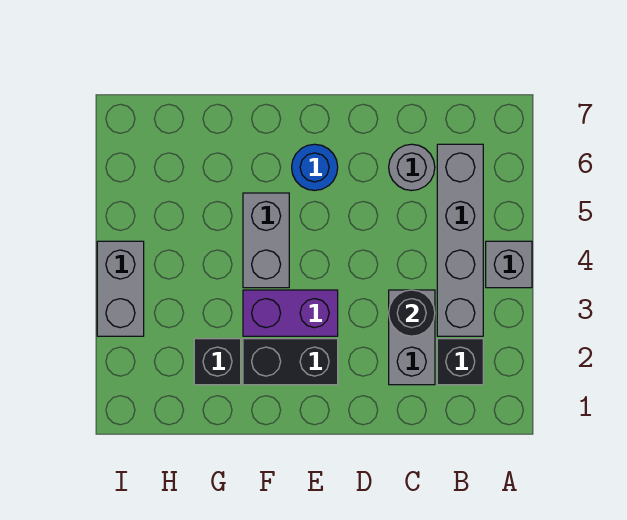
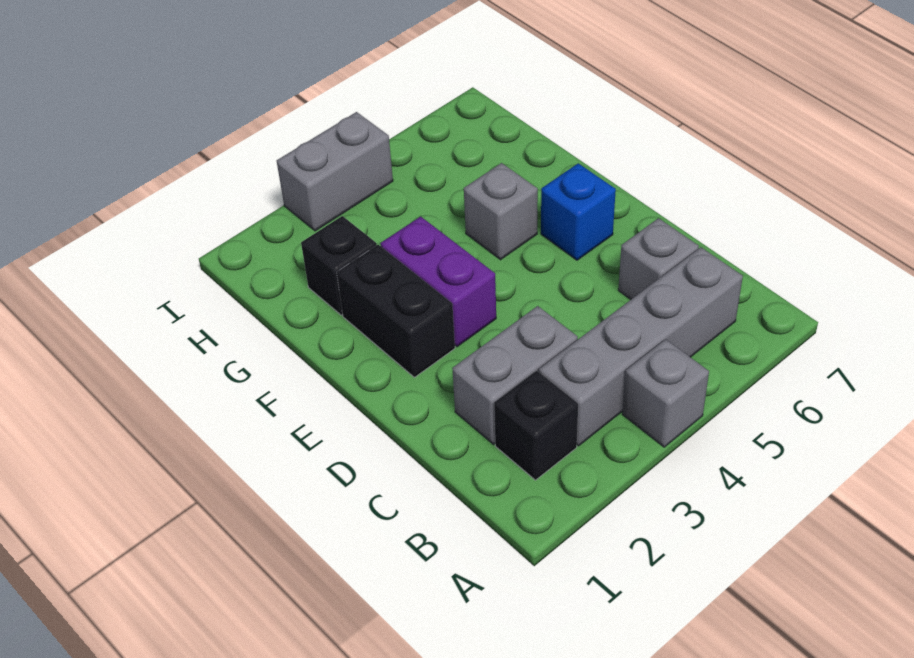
black round brick C3 level 2 -> none
grey round brick C6 level 1 -> grey brick C6 level 1
blue round brick E6 level 1 -> blue brick E6 level 1
grey brick F4:F5 level 1 -> grey brick F5 level 1

